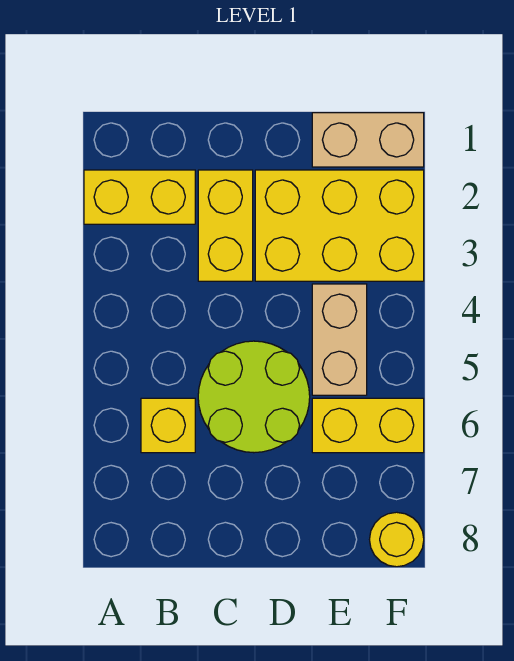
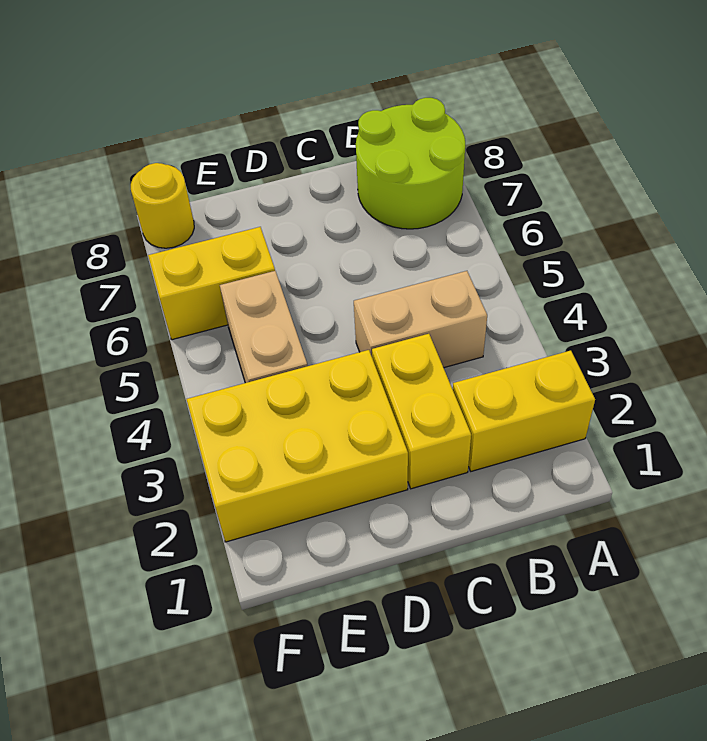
yellow brick B6 level 1 -> none
lime round brick C5:D6 level 1 -> lime round brick A7:B8 level 1
tan brick E1:F1 level 1 -> tan brick B4:C4 level 1

